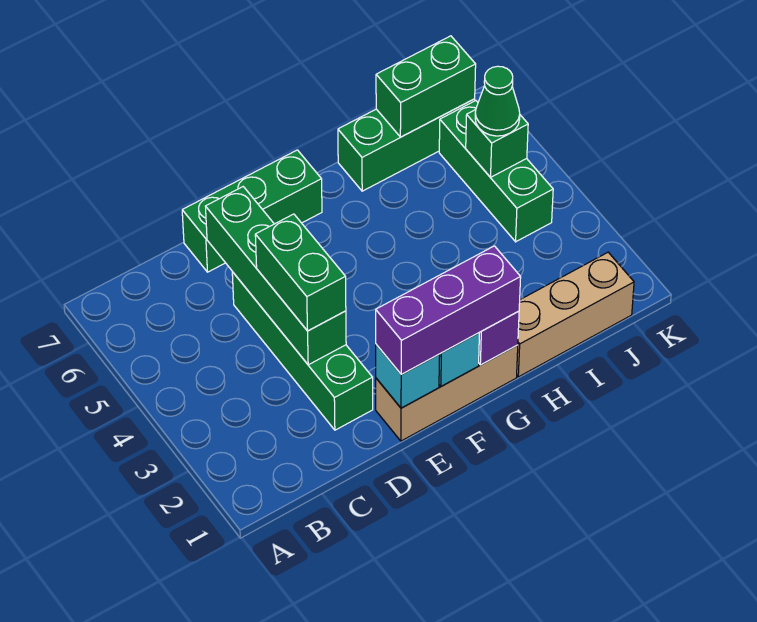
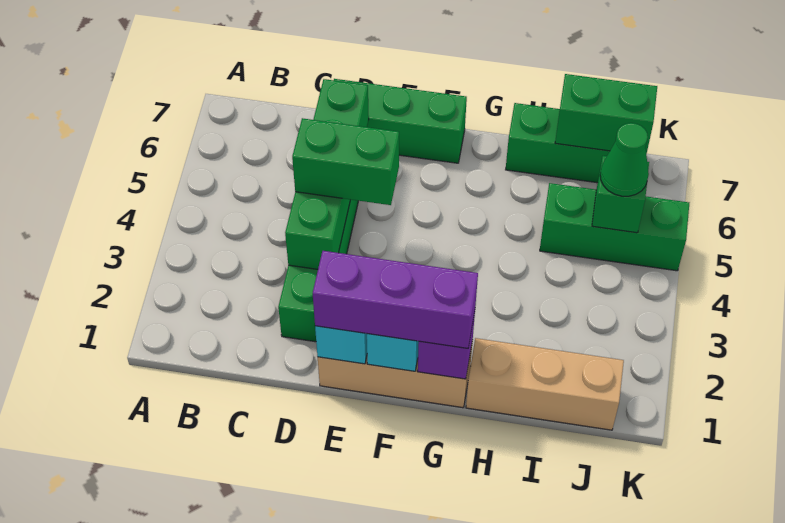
green brick D3:D4 level 3 -> green brick D4:E4 level 3
green brick J4:J6 level 1 -> green brick I5:K5 level 1

